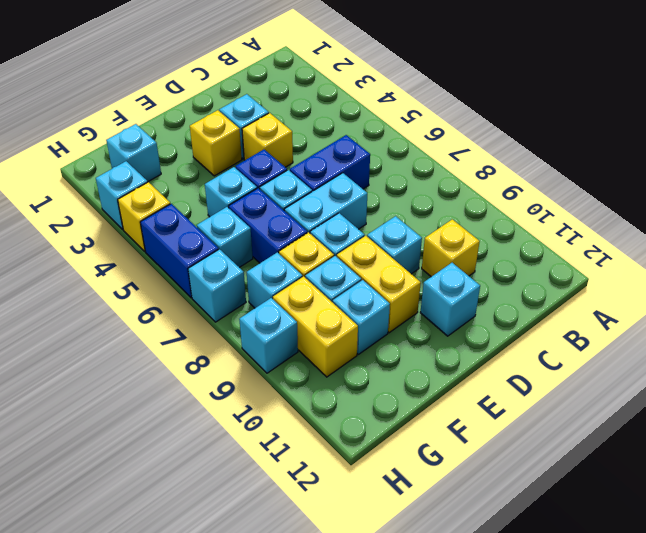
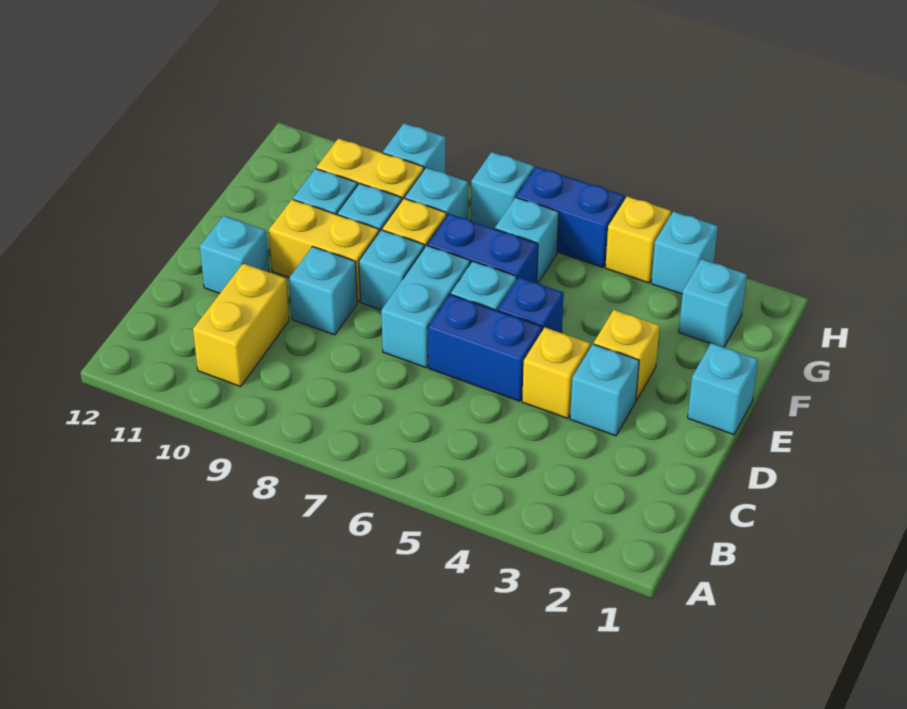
blue brick C6:D6 level 1 -> blue brick D5:D6 level 1
yellow brick C10 level 1 -> yellow brick B10:C10 level 1
cyan brick F5 level 1 -> cyan brick E1 level 1

